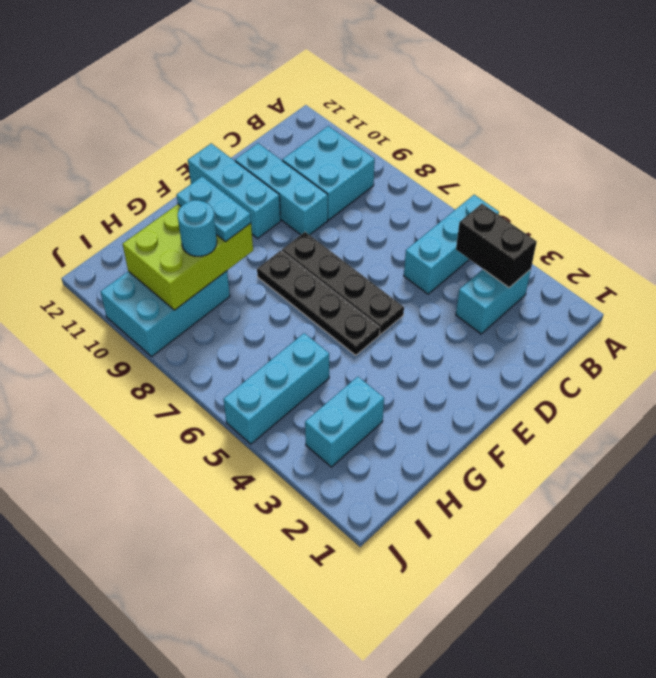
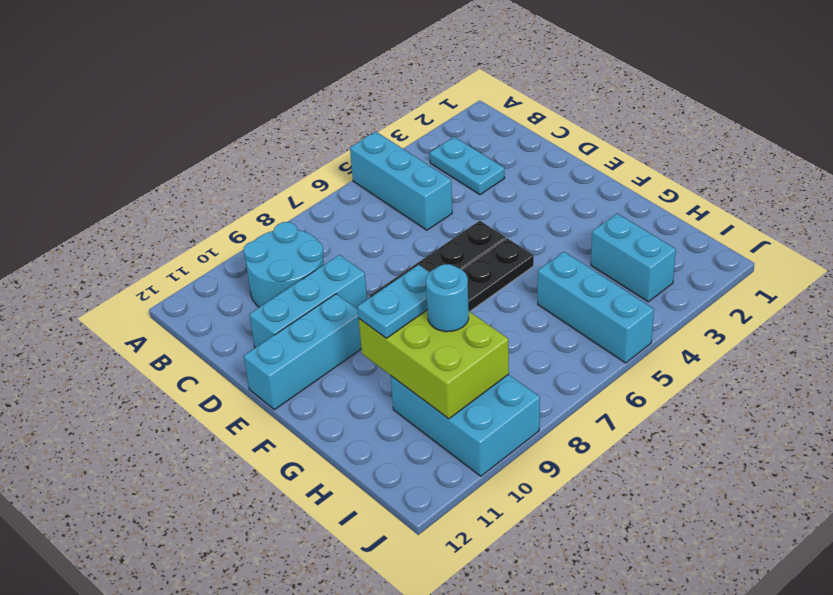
cyan brick B3:C3 level 1 -> cyan plate B3:C3 level 1
black brick B3:B4 level 2 -> none
cyan brick B9:C10 level 1 -> cyan round brick B9:C10 level 1

